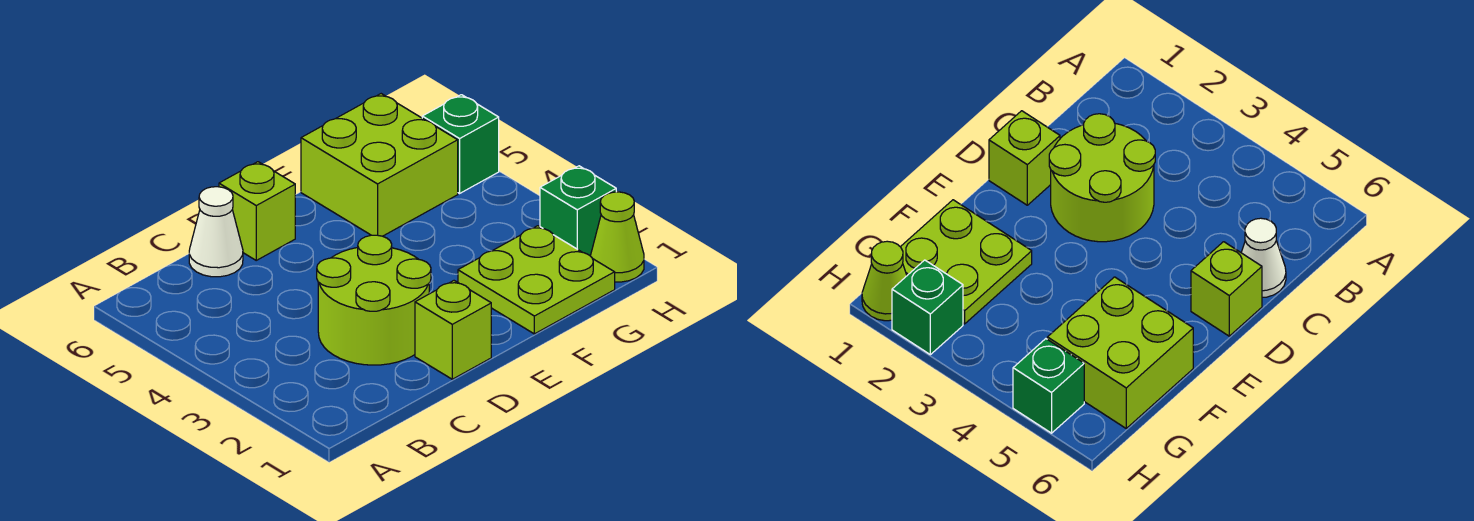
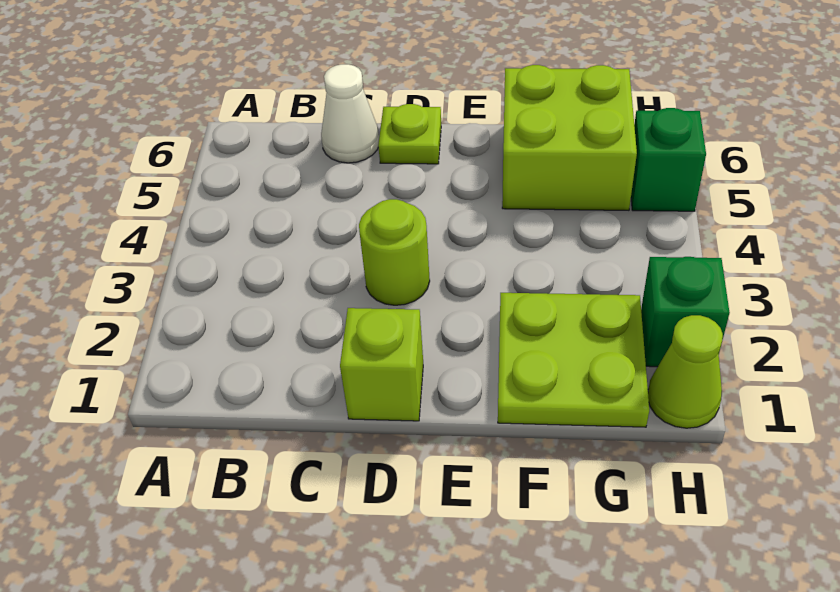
lime round brick C2:D3 level 1 -> lime round brick D3 level 1
lime brick D6 level 1 -> lime plate D6 level 1

